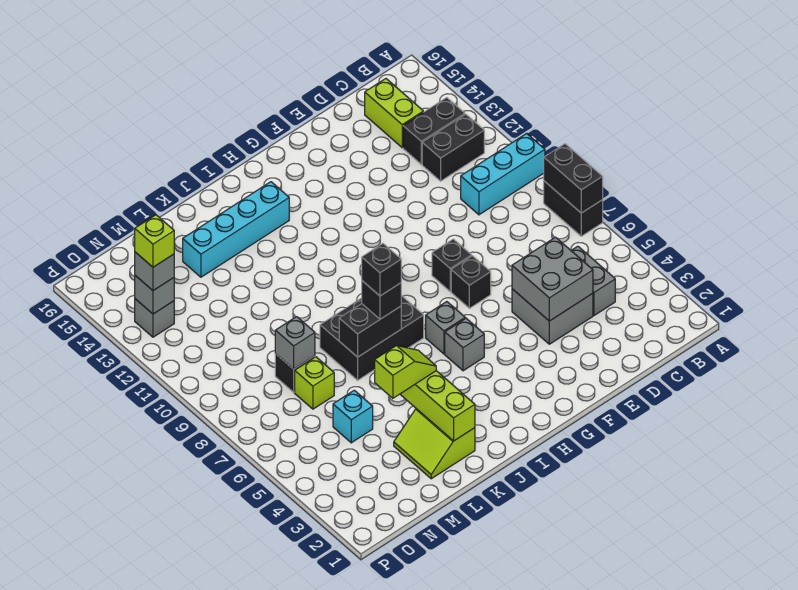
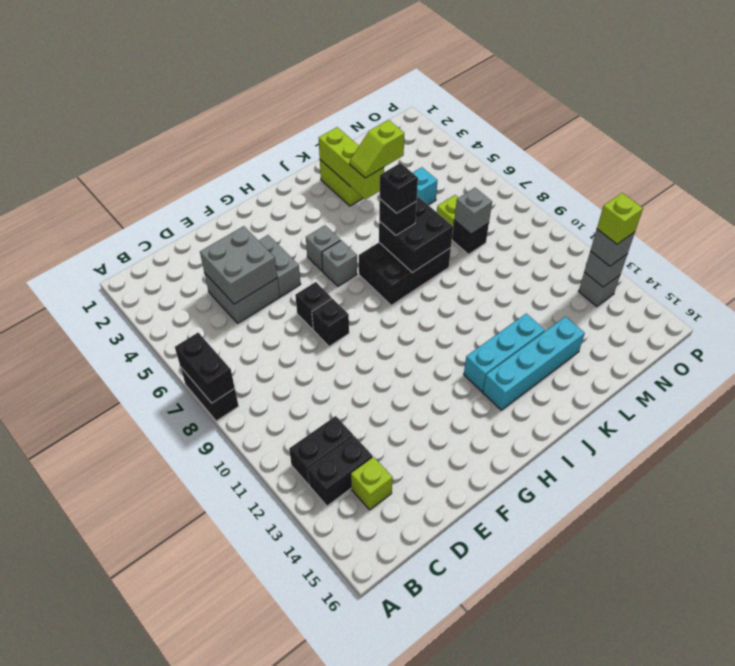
cyan brick A10:C10 level 1 -> cyan brick I13:K13 level 1
grey brick C4:C5 level 1 -> grey brick F4:F5 level 1
lime brick C14:C15 level 1 -> lime brick C14 level 1
black brick J7:K7 level 2 -> black brick J7:K8 level 2

